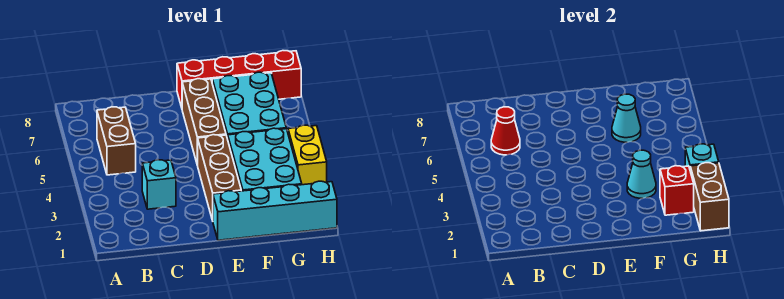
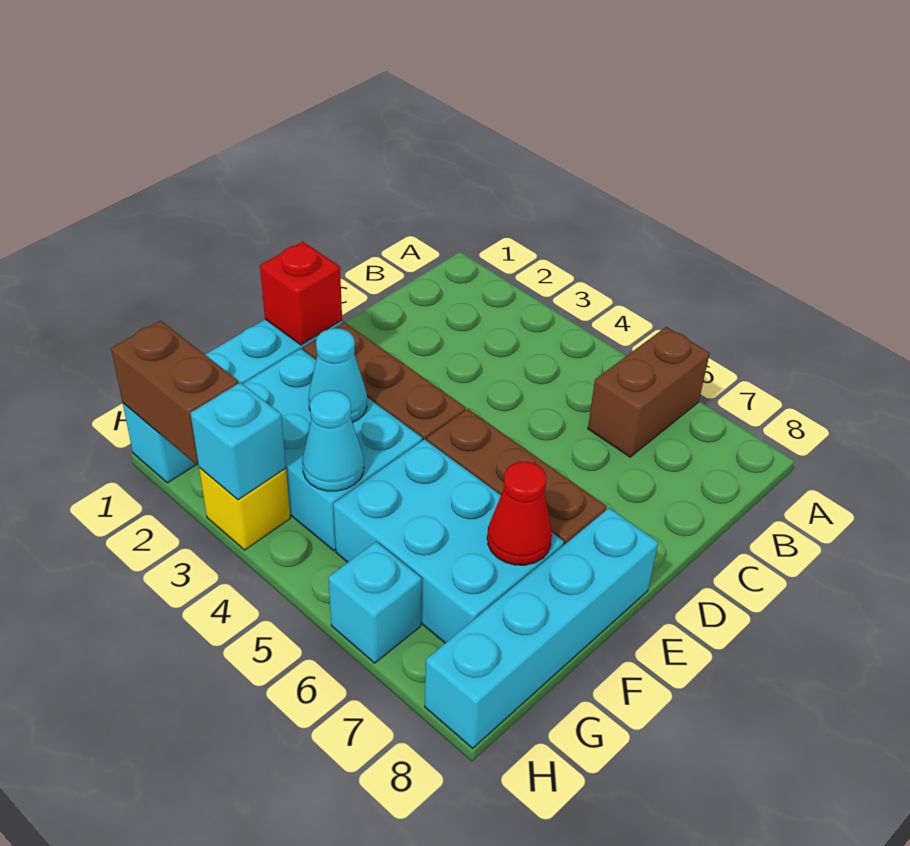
brown brick B5:B6 level 1 -> brown brick A6:B6 level 1
red cone B6 level 2 -> red cone F7 level 2
cyan brick C3 level 1 -> cyan brick H6 level 1
red brick E8:H8 level 1 -> cyan brick E8:H8 level 1
cyan cone F6 level 2 -> cyan cone G4 level 2
red brick G2 level 2 -> red brick E1 level 2
yellow brick H3:H4 level 1 -> yellow brick H3 level 1

